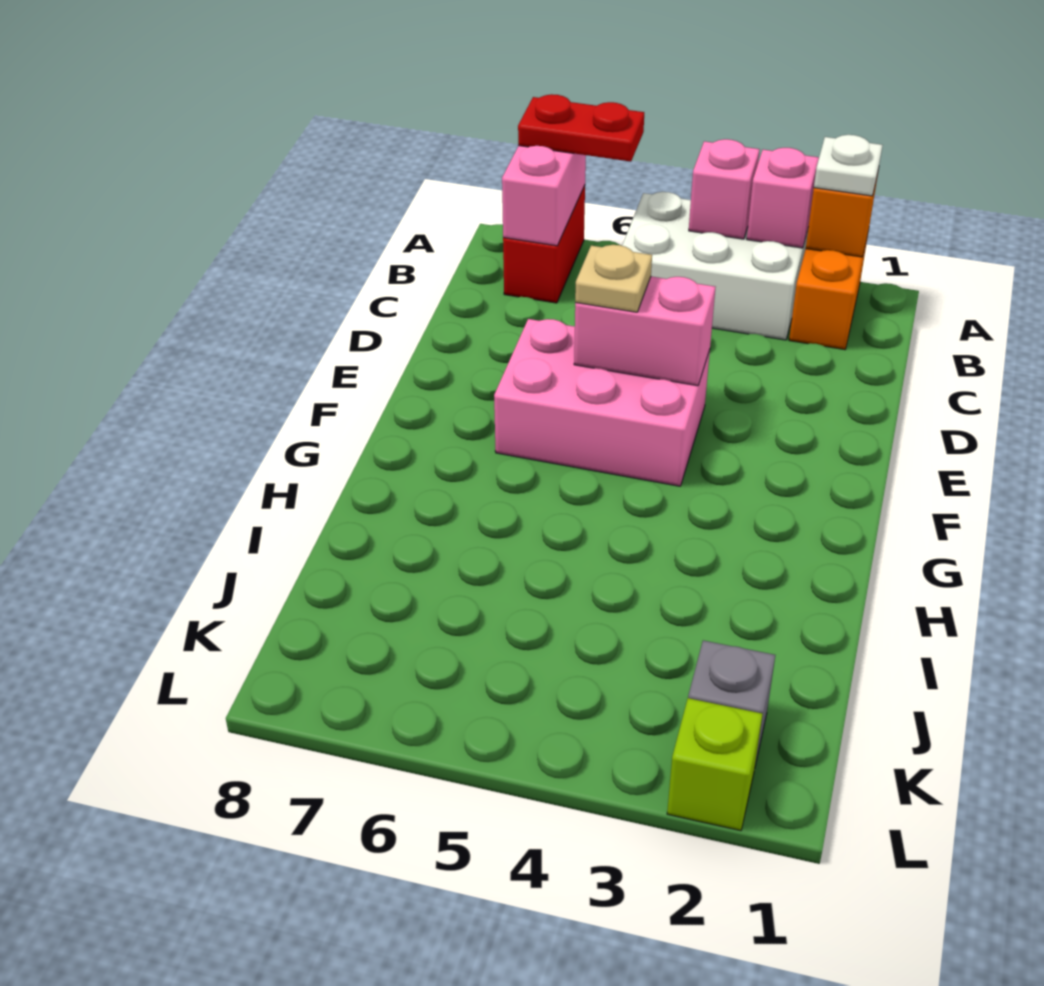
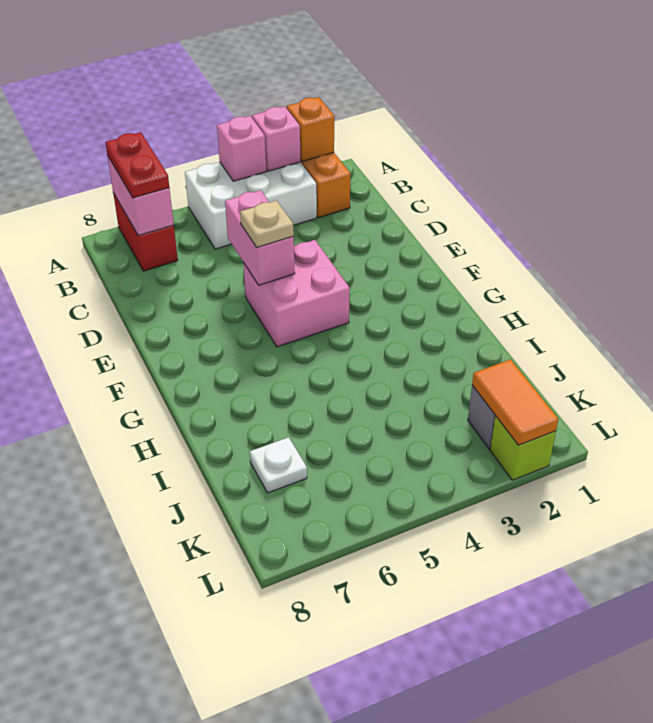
white plate A2 level 3 -> white plate J7 level 1
red plate A6:A7 level 3 -> red plate A7:B7 level 3
pink brick E4:F6 level 1 -> pink brick E4:F5 level 1
pink brick E4:E5 level 2 -> pink brick D5:E5 level 2
none -> orange tile K2:L2 level 2

